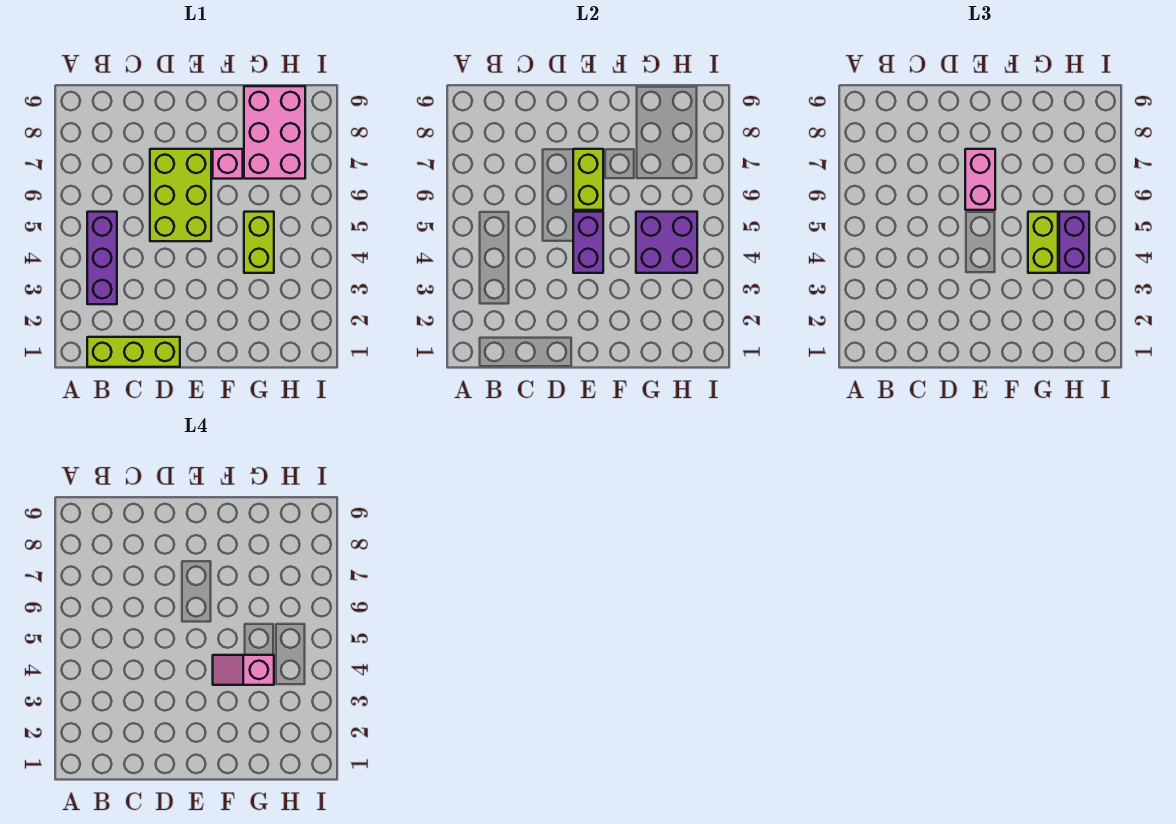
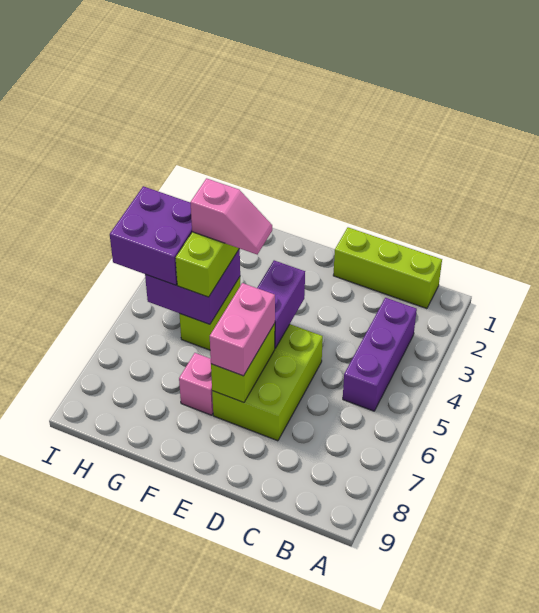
pink brick G7:H9 level 1 -> none
purple brick H4:H5 level 3 -> purple brick H4:I5 level 3

